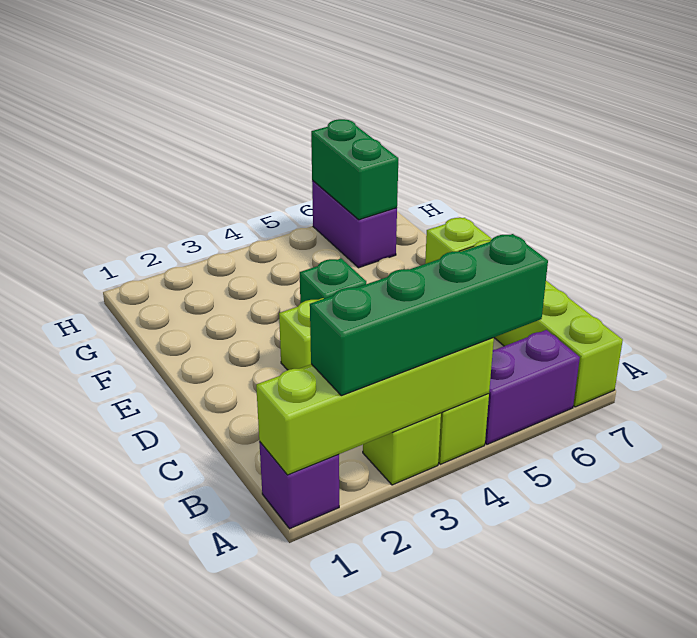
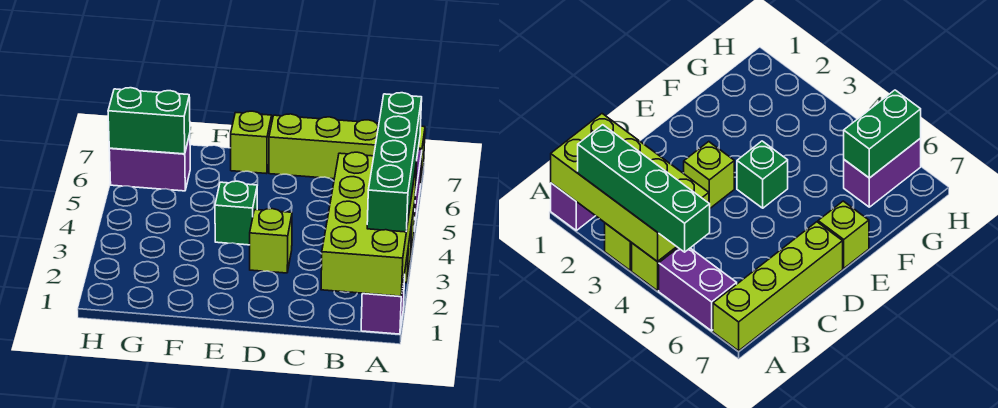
lime brick A1:A4 level 2 -> lime brick A1:B4 level 2

